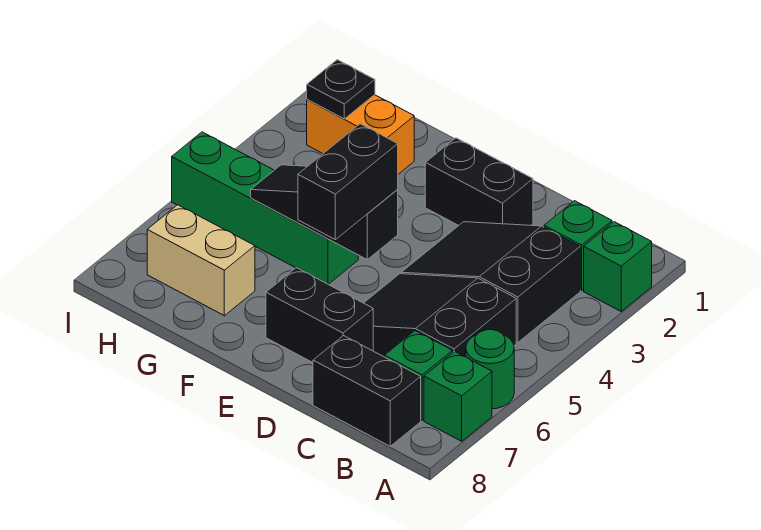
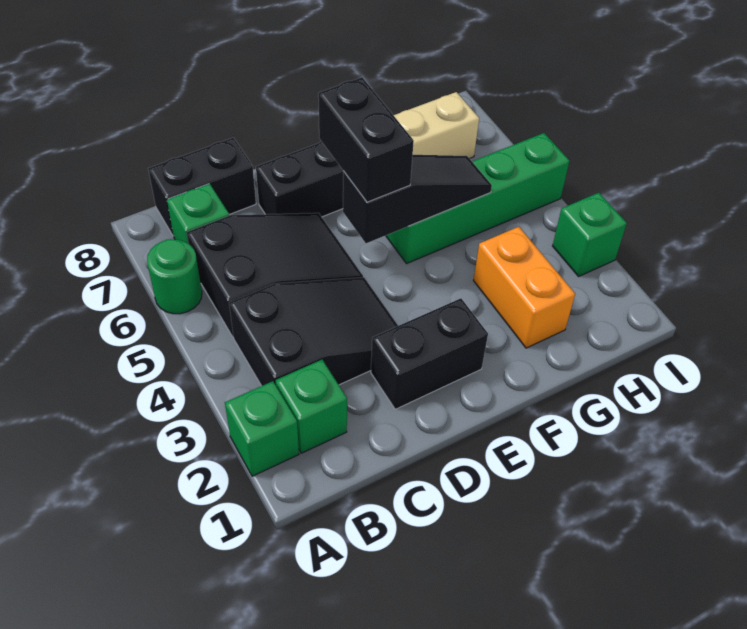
green brick A7 level 1 -> green brick I3 level 1
orange brick G2:H2 level 1 -> orange brick G2:G3 level 1
black plate H2 level 2 -> none

